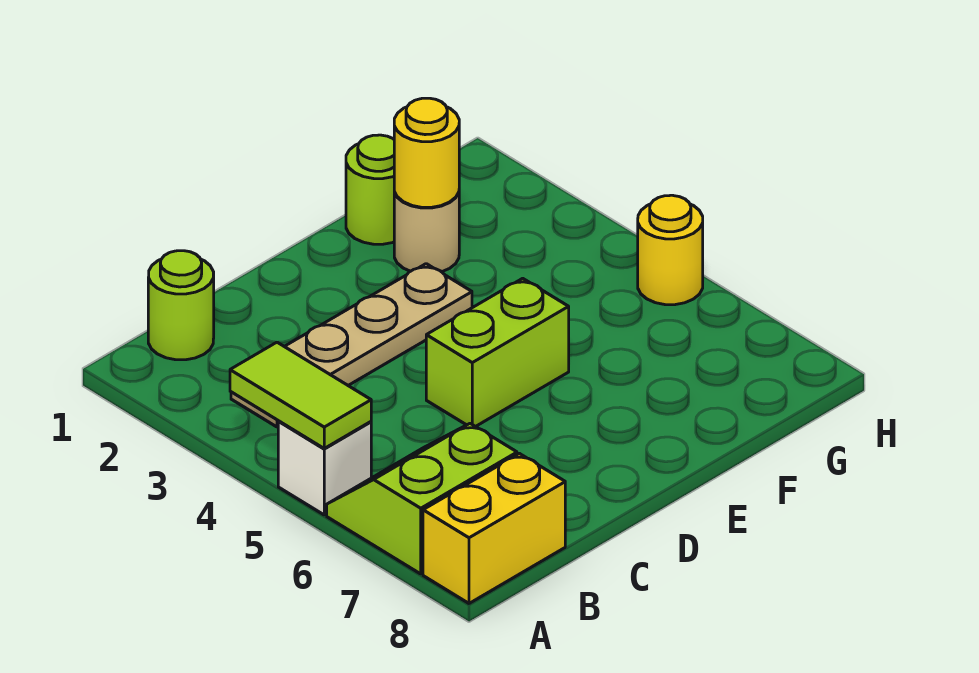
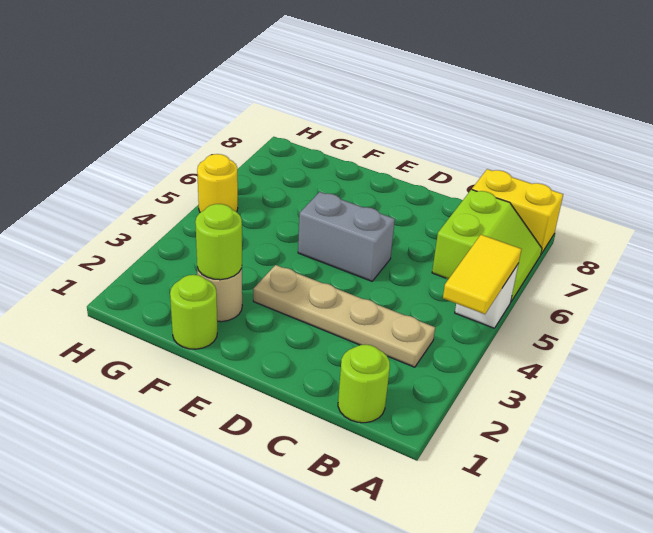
lime tile A4:A5 level 2 -> yellow tile A4:A5 level 2
lime slope A6:B7 level 1 top 7 -> lime slope A6:B7 level 1 top B
lime brick D5:E5 level 1 -> grey brick D5:E5 level 1
yellow round brick F2 level 2 -> lime round brick F2 level 2

